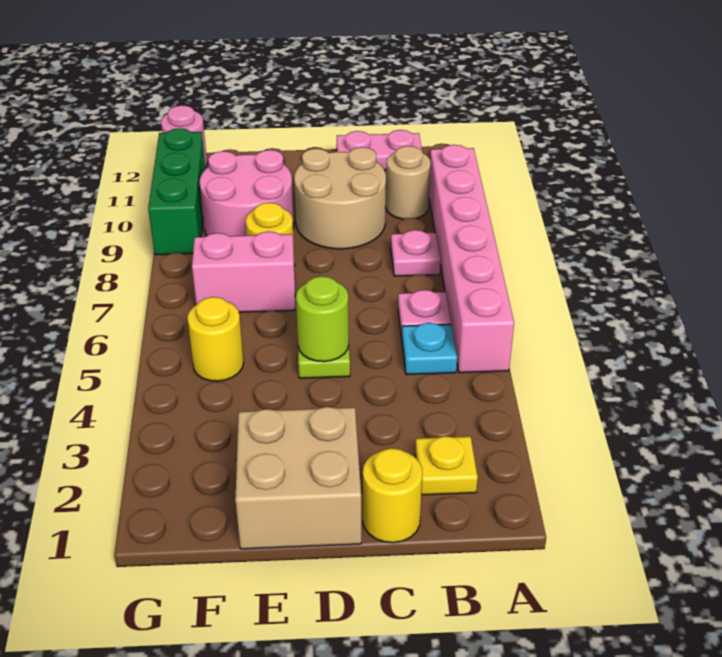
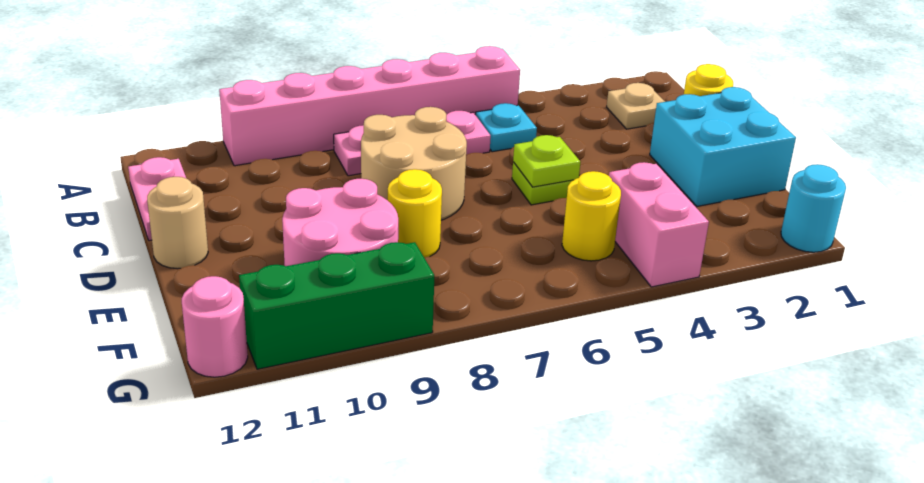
yellow plate B2 level 1 -> tan plate B2 level 1
tan round brick B10 level 1 -> tan round brick D12 level 1
tan round brick C9:D10 level 1 -> tan round brick C7:D8 level 1
tan brick D1:E2 level 1 -> cyan brick D1:E2 level 1
lime round brick D5 level 2 -> lime plate D5 level 2
pink brick E7:F7 level 1 -> pink brick F4:G4 level 1
none -> cyan round brick G1 level 1

